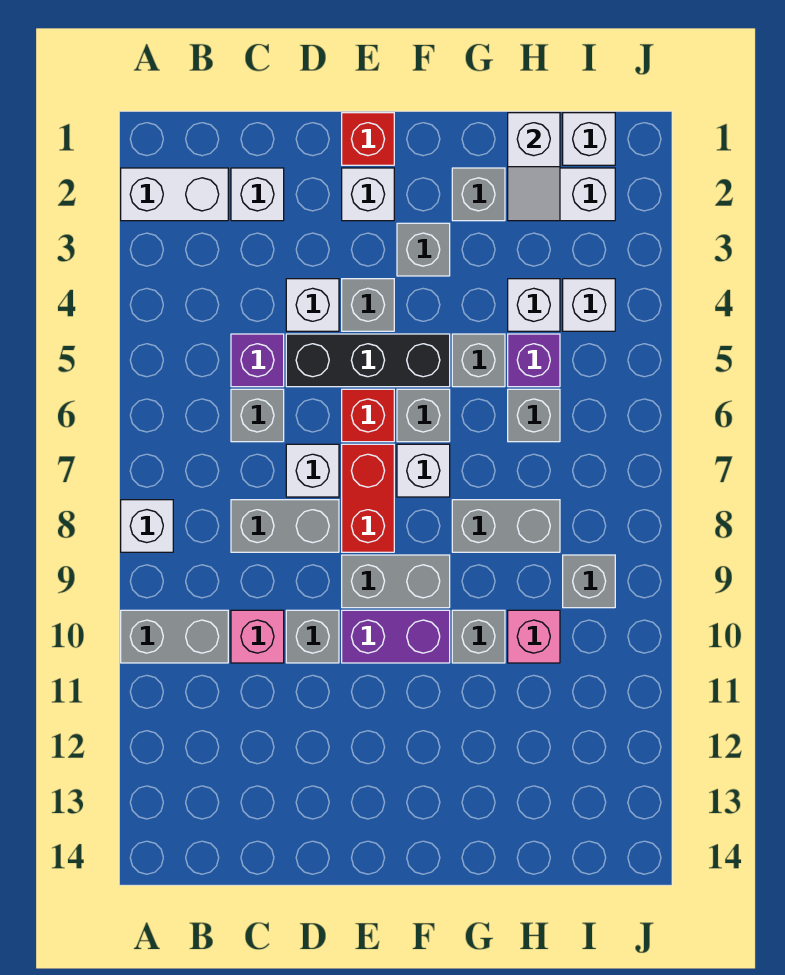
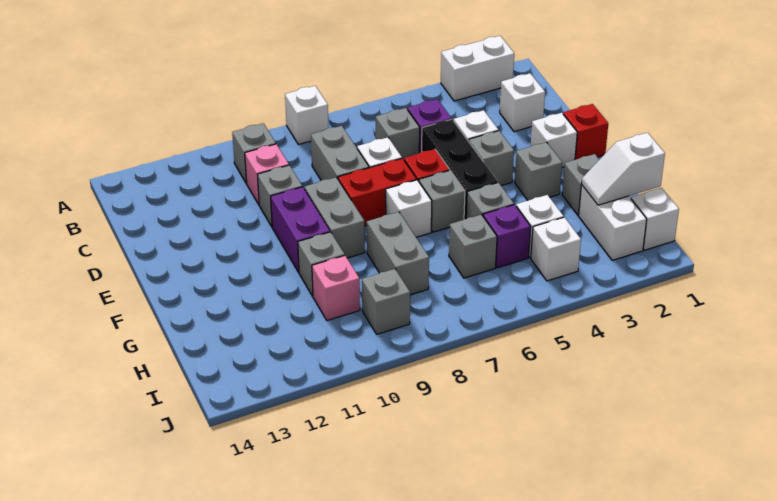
white brick A2:B2 level 1 -> white brick A2:A3 level 1
grey brick A10:B10 level 1 -> grey brick B10 level 1

